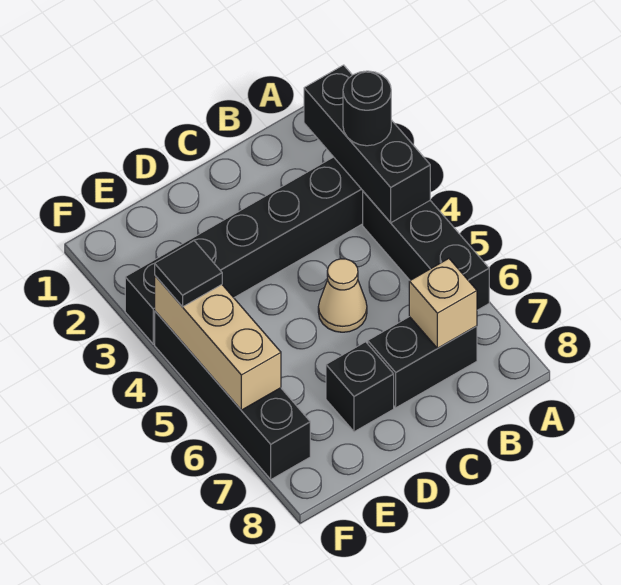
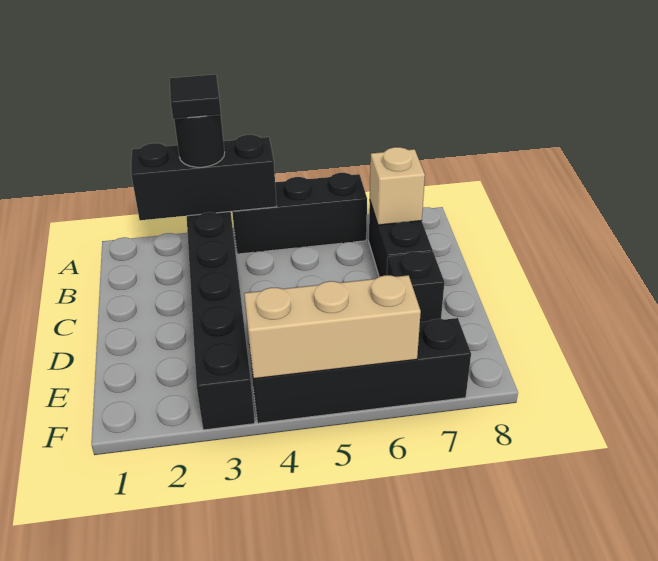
tan cone C5 level 1 -> none
black tile F4 level 3 -> black tile A3 level 4

